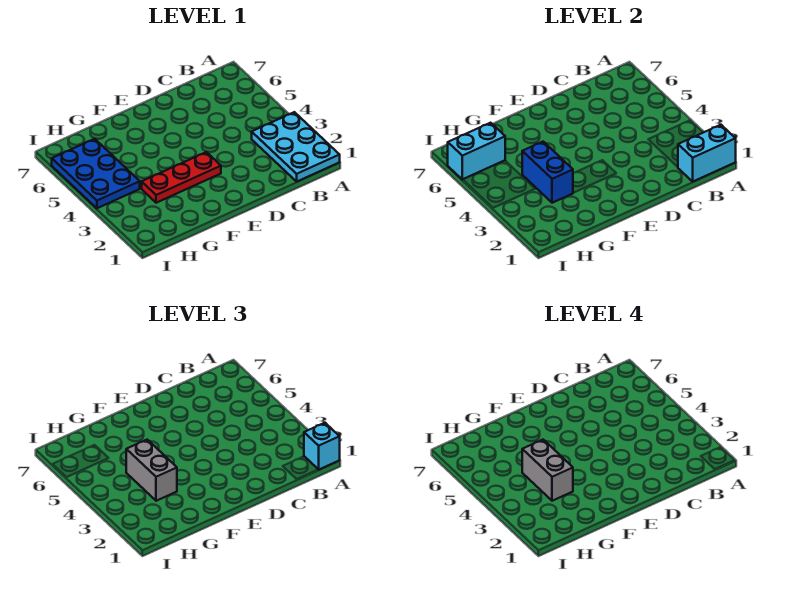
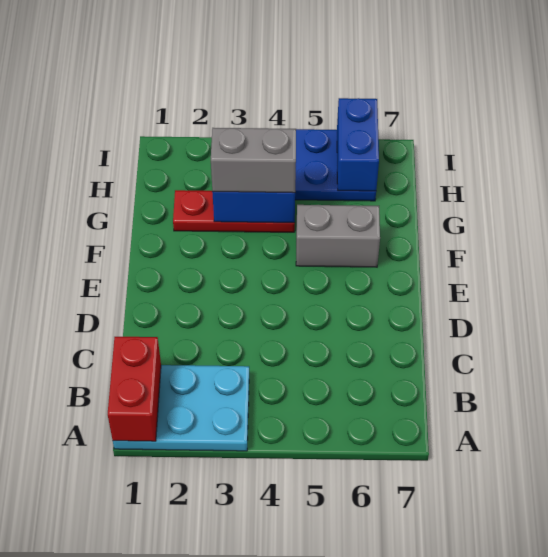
cyan brick A1:B1 level 2 -> red brick A1:B1 level 2
cyan brick A1 level 3 -> none
red plate E3:G3 level 1 -> red plate G2:G4 level 1
grey brick G3:G4 level 4 -> grey brick F5:F6 level 1
cyan brick H6:I6 level 2 -> blue brick H6:I6 level 2

